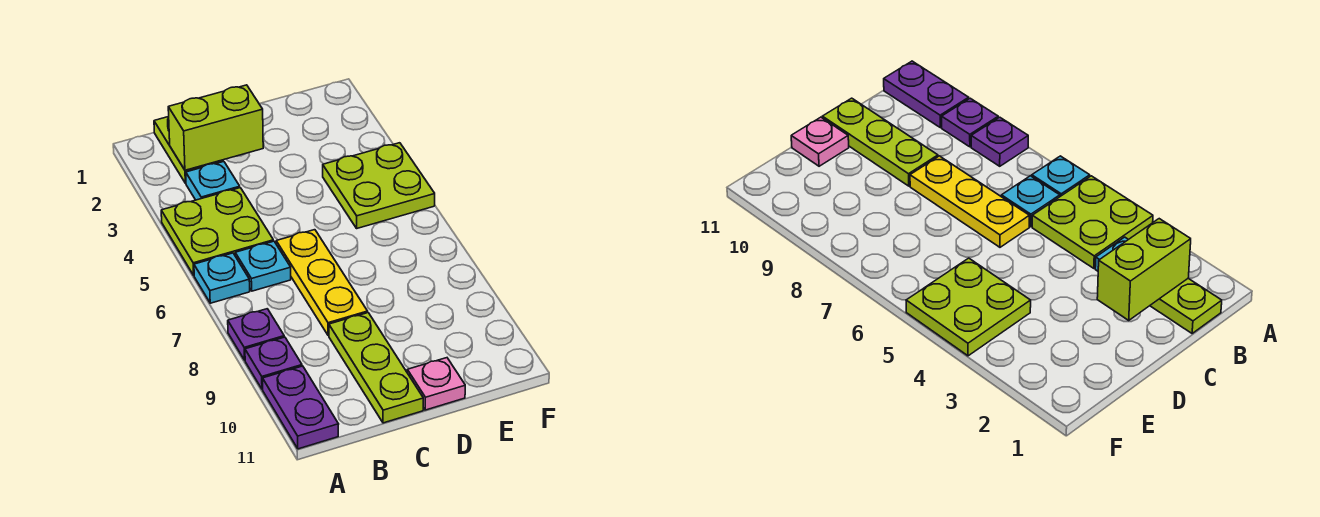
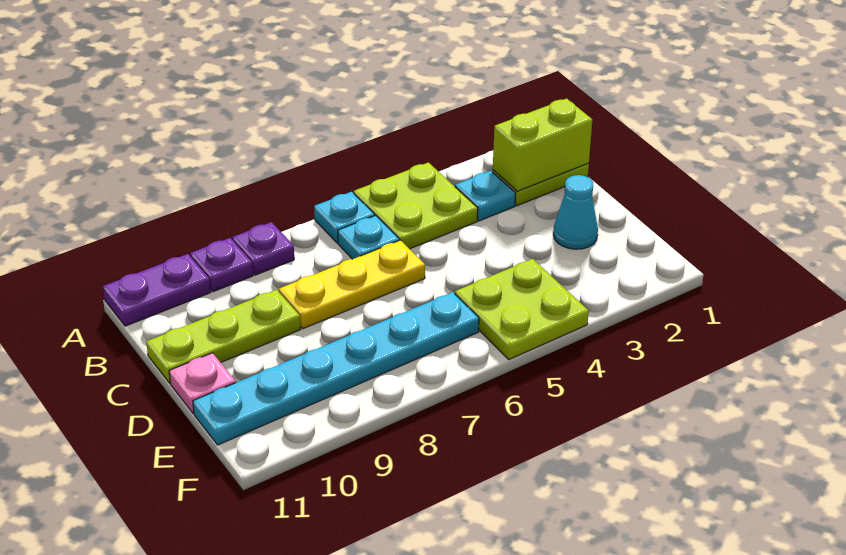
lime brick B2:C2 level 2 -> lime brick B1:B2 level 2
none -> cyan cone D2 level 1
none -> cyan plate E6:E11 level 1

